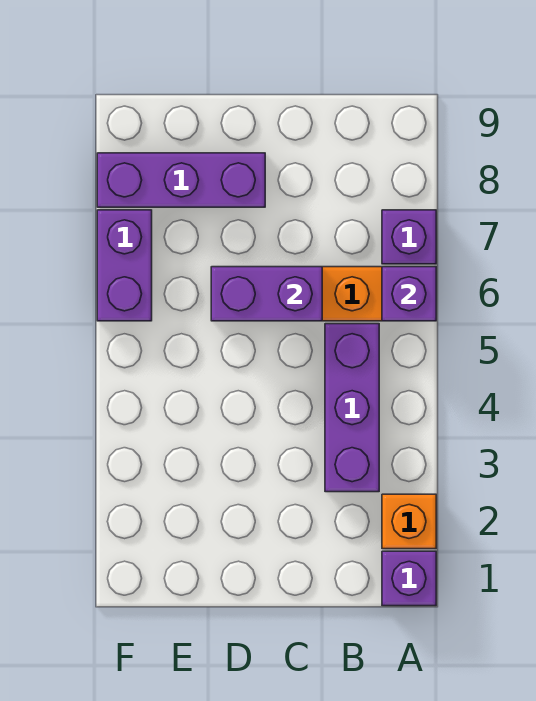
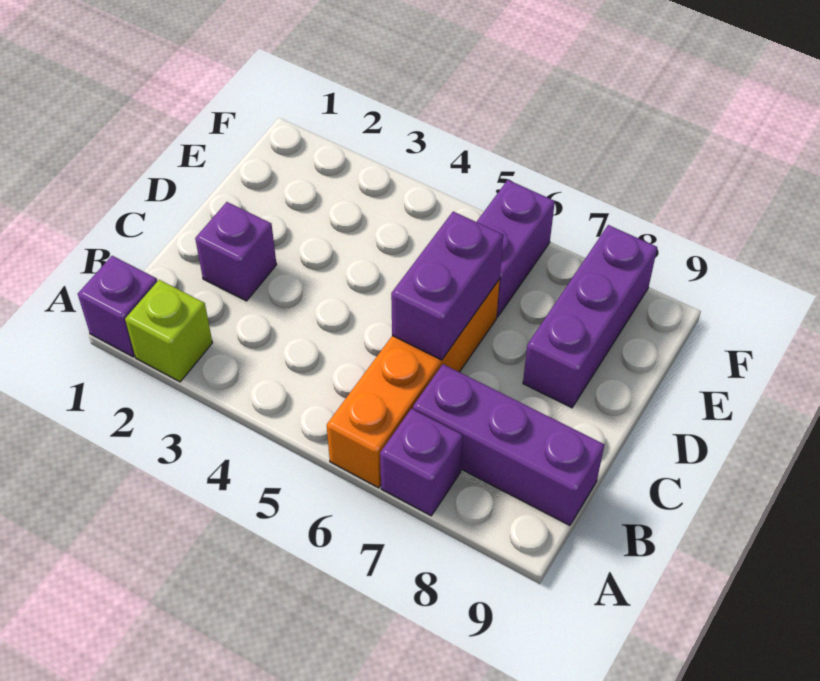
orange brick A2 level 1 -> lime brick A2 level 1
purple brick A6 level 2 -> purple brick C2 level 1
purple brick B3:B5 level 1 -> purple brick B7:B9 level 1
purple brick F6:F7 level 1 -> purple brick E6:F6 level 1

